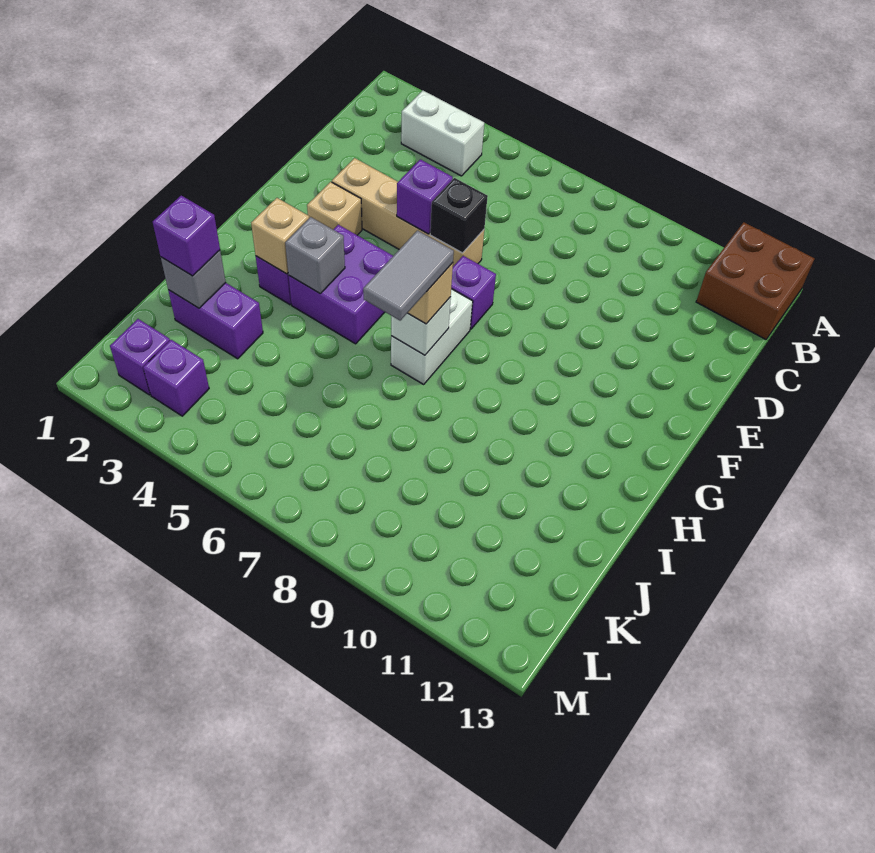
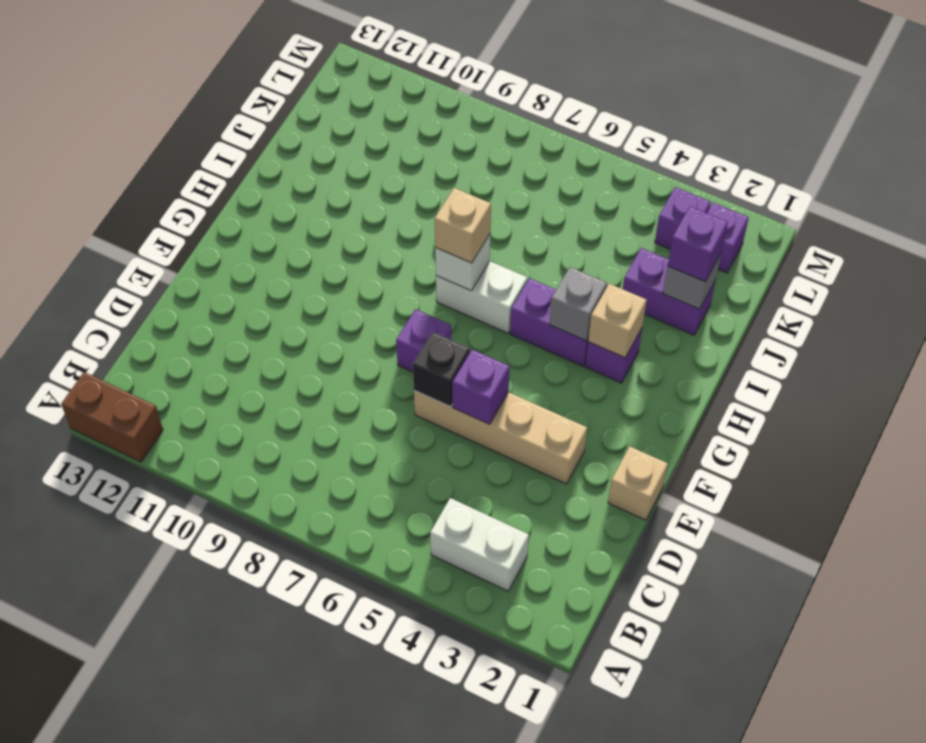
brown brick A12:B13 level 1 -> brown brick A12:A13 level 1
tan brick F3 level 1 -> tan brick E1 level 1
purple brick G4:H5 level 1 -> purple brick H4:H5 level 1
white brick G7:H7 level 1 -> white brick H6:H7 level 1
grey tile H7:I7 level 4 -> none

